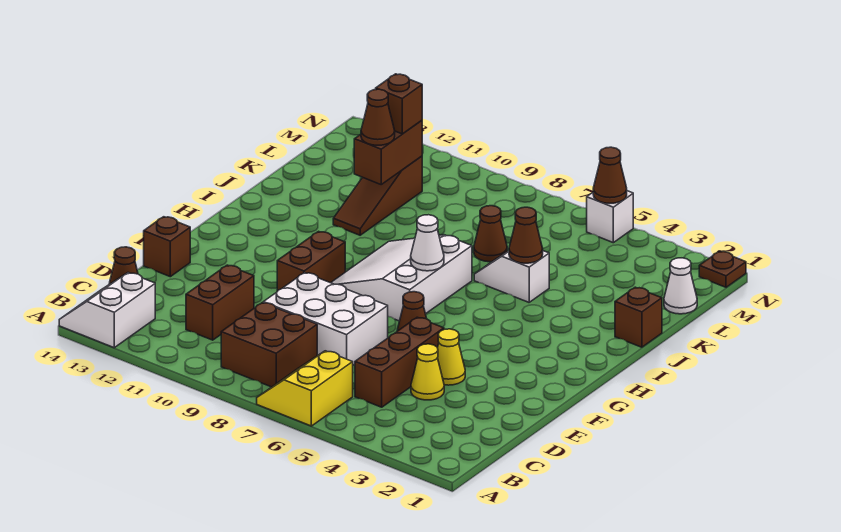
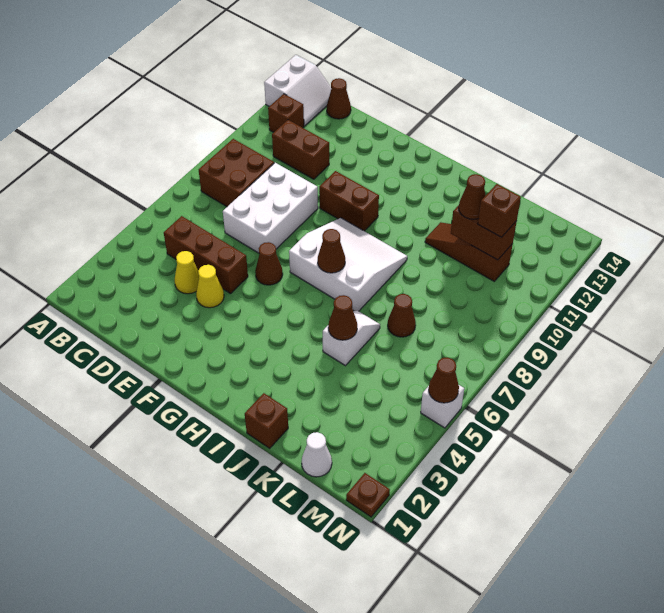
yellow slope A6:B7 level 1 top 6 -> none
white slope A13:B14 level 1 top 13 -> white slope A13:B14 level 1 top A
brown brick E14 level 1 -> brown brick B12 level 1
white cone H7 level 2 -> brown cone H7 level 2

